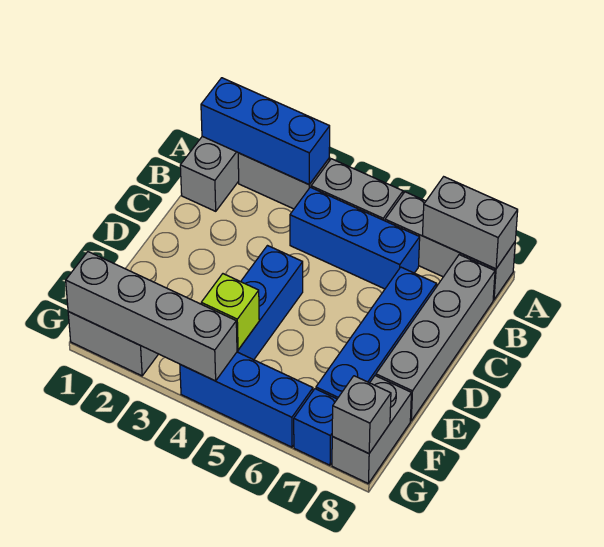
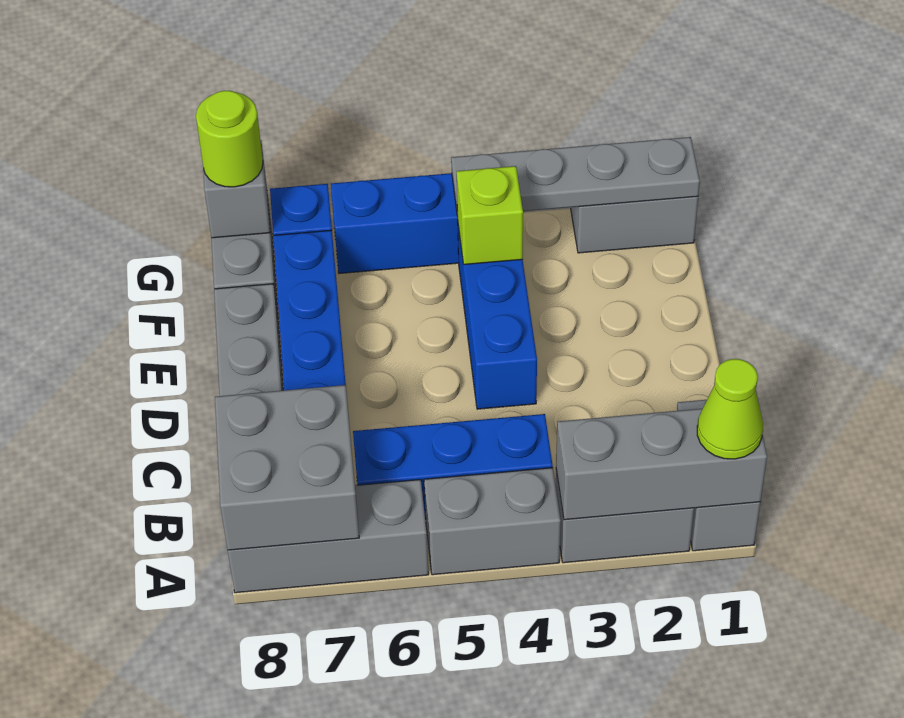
blue brick A1:A3 level 2 -> grey brick A1:A3 level 2
none -> lime cone A1 level 3
grey brick A7:A8 level 2 -> grey brick A7:B8 level 2
grey brick G1:G4 level 2 -> grey plate G1:G4 level 2
none -> lime round brick G8 level 3

